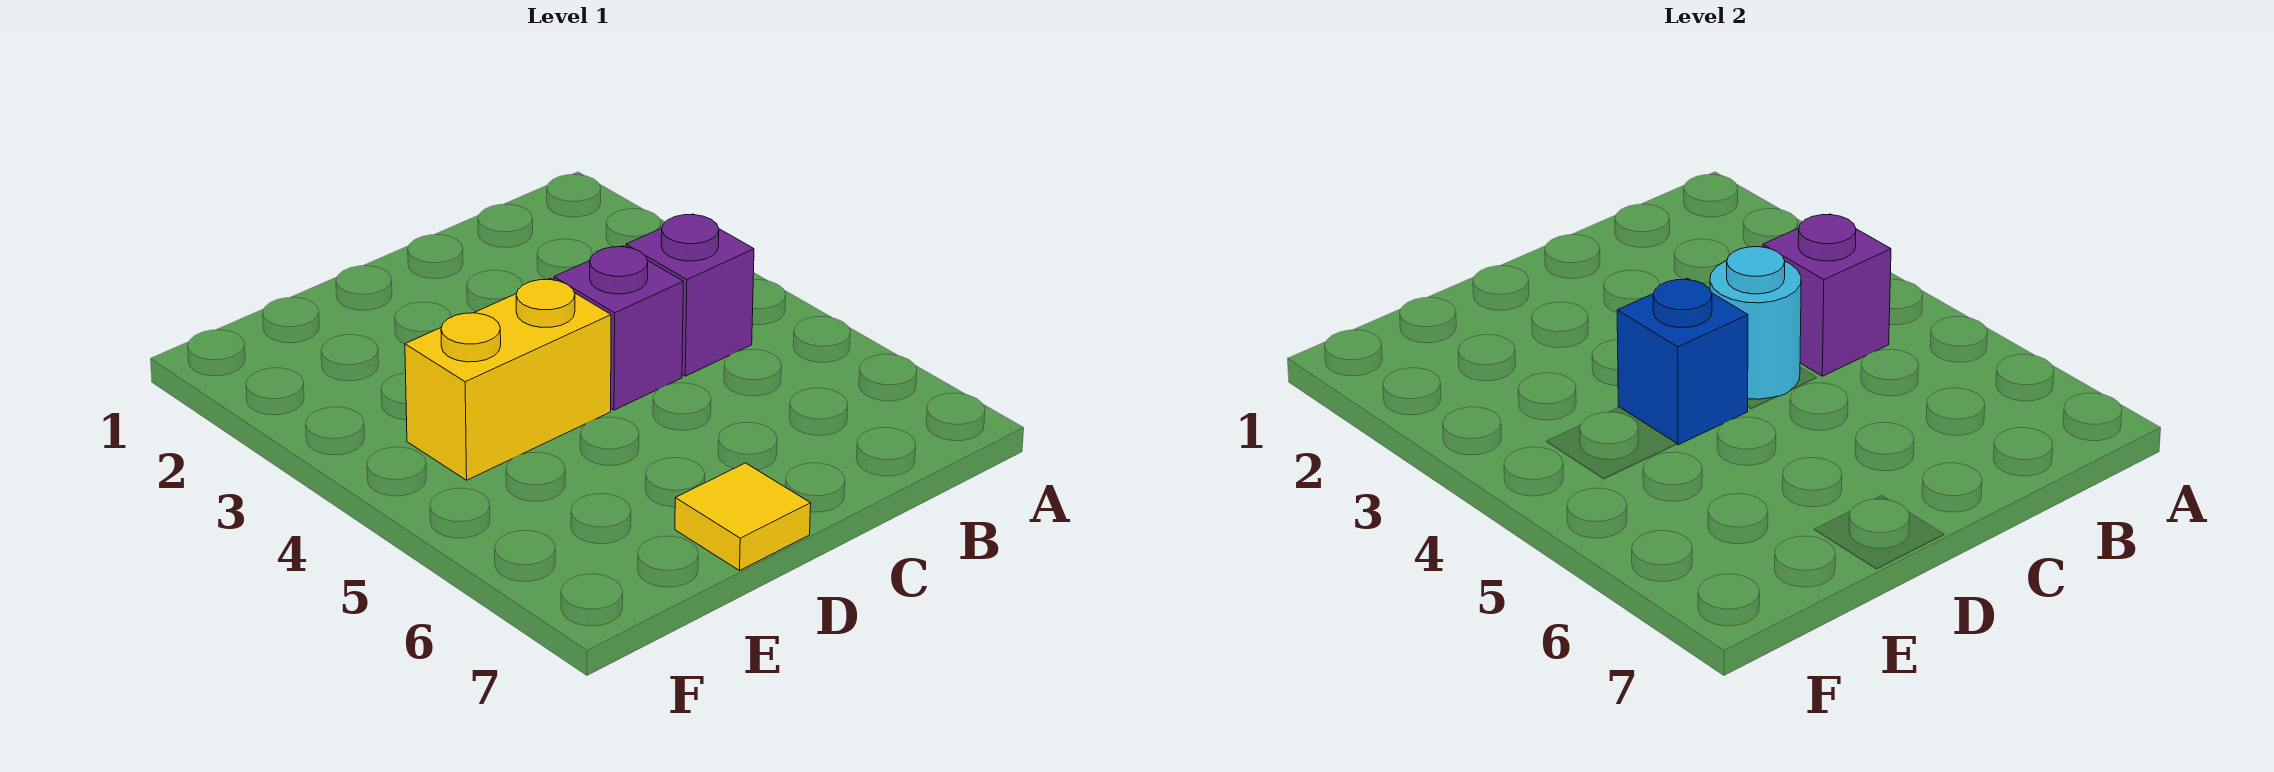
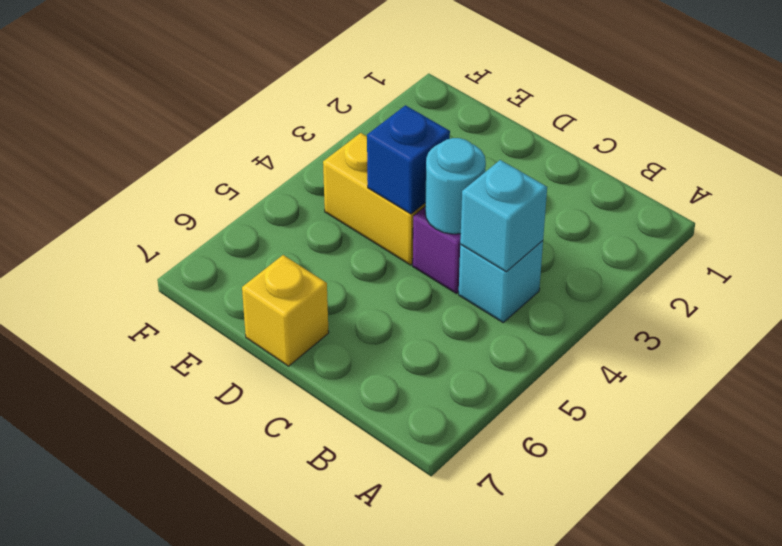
purple brick B4 level 1 -> cyan brick B4 level 1
purple brick B4 level 2 -> cyan brick B4 level 2
yellow tile D7 level 1 -> yellow brick D7 level 1

